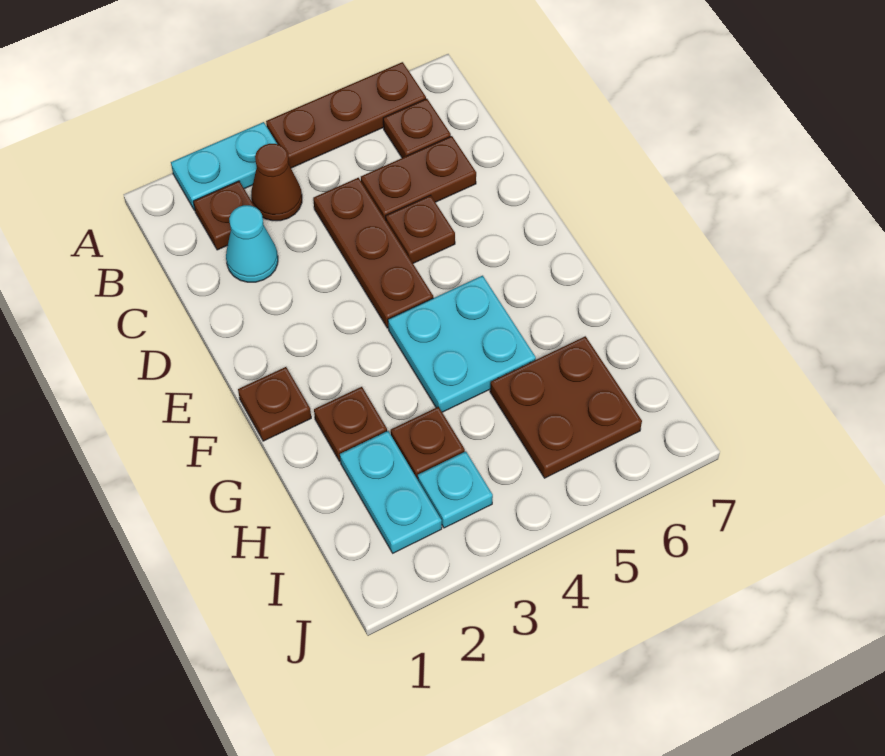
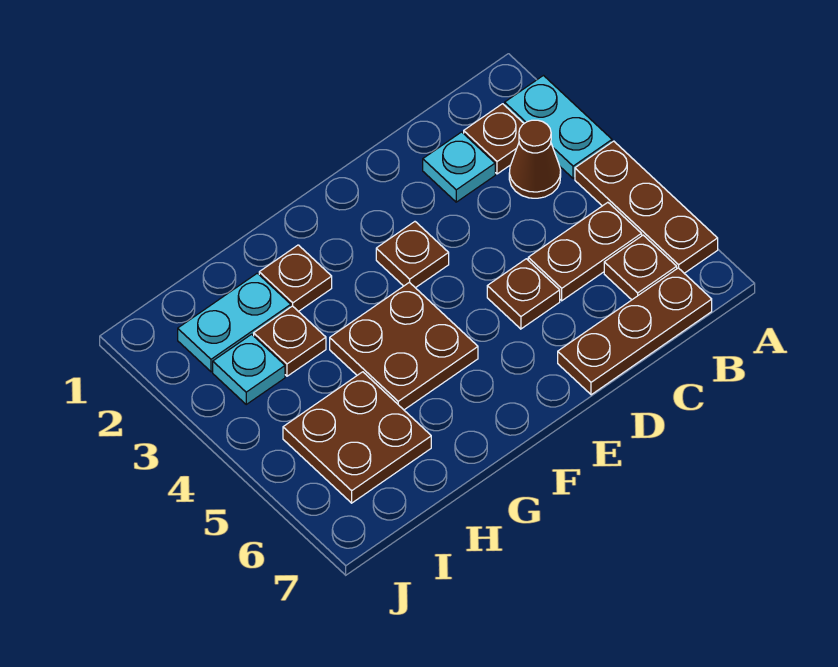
cyan cone C2 level 1 -> cyan plate C2 level 1
brown plate C4:E4 level 1 -> brown plate B7:D7 level 1
brown plate C5:C6 level 1 -> brown plate B5:C5 level 1
brown plate F1 level 1 -> brown plate E3 level 1
cyan plate F4:G5 level 1 -> brown plate F4:G5 level 1

